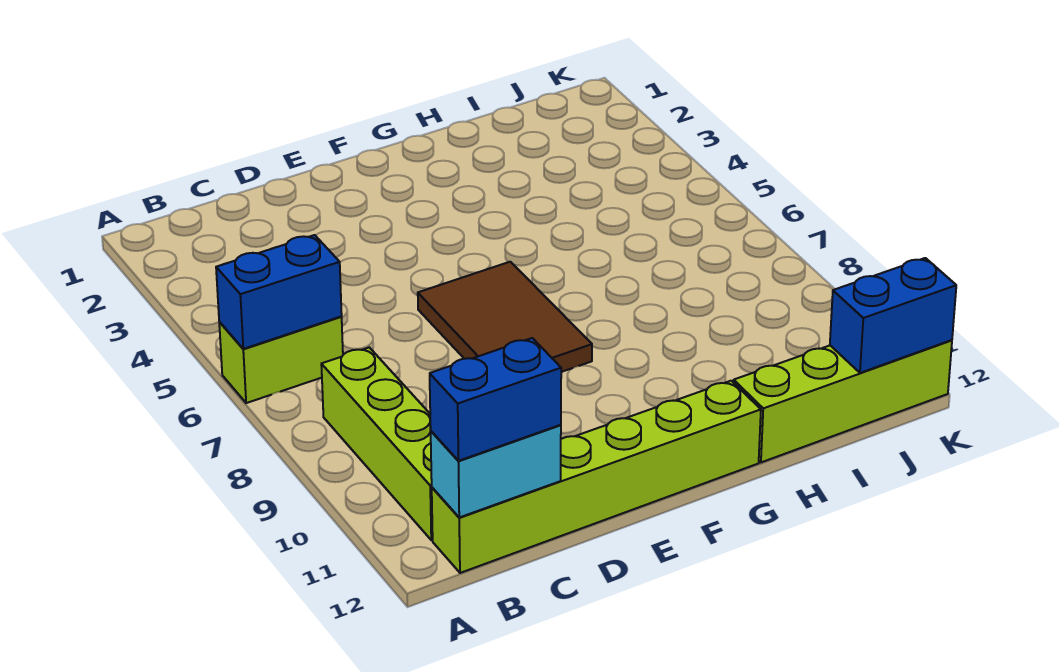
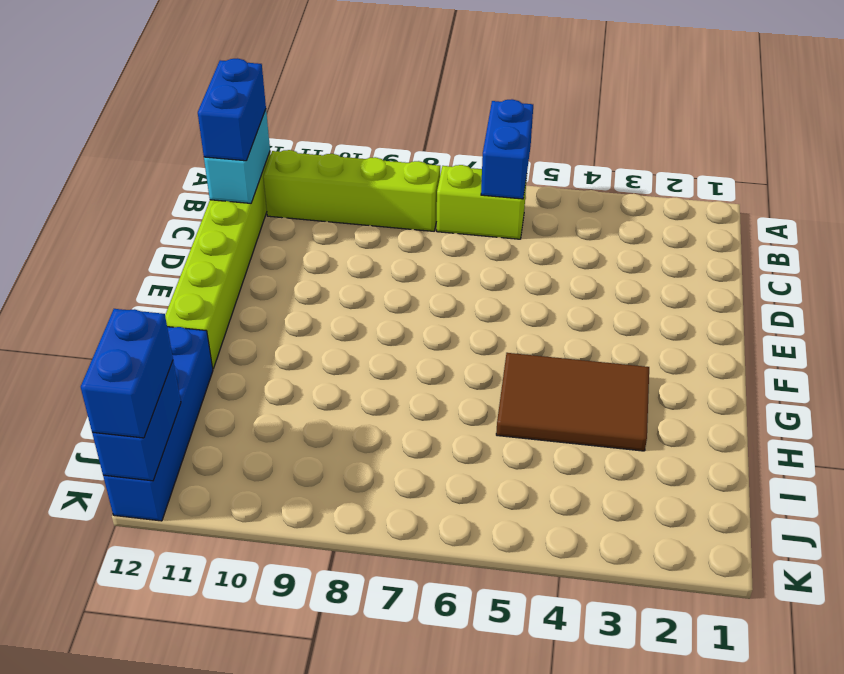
lime brick A6:B6 level 1 -> lime brick B6:B7 level 1
brown tile E6:F8 level 1 -> brown tile G3:H5 level 1
lime brick H12:K12 level 1 -> blue brick H12:K12 level 1
none -> blue brick J12:K12 level 3

